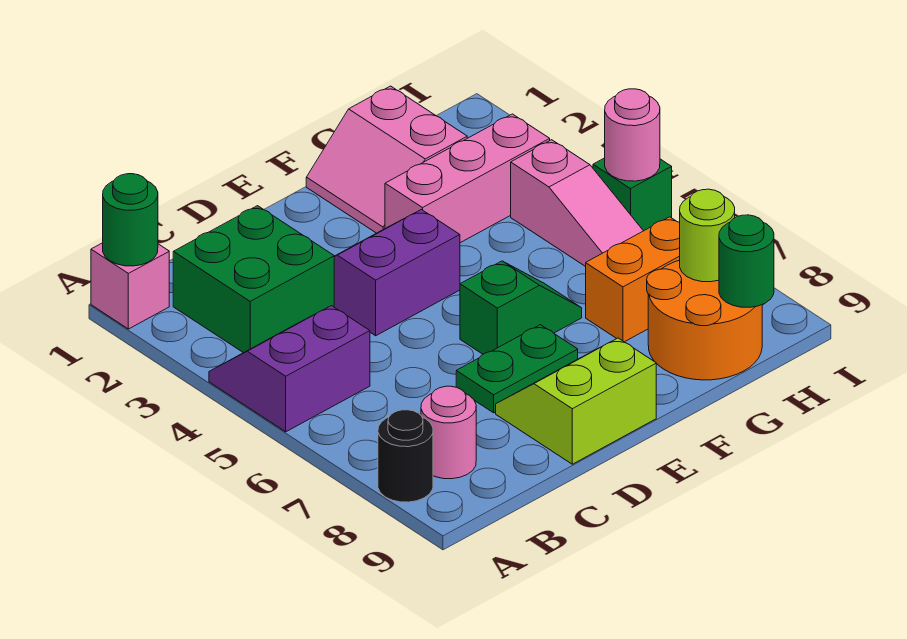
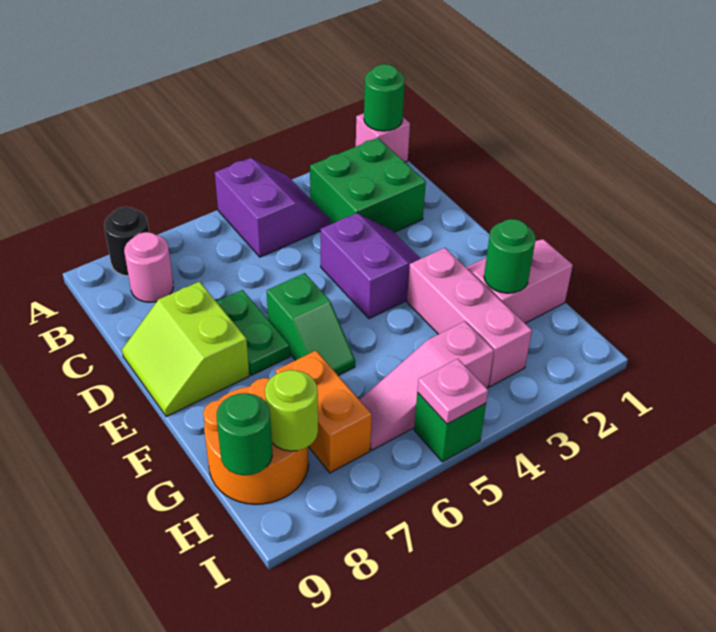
lime slope D8:E9 level 1 top 9 -> lime slope D8:E9 level 1 top 8
none -> green round brick G2 level 2
pink round brick I5 level 2 -> pink plate I5 level 2

